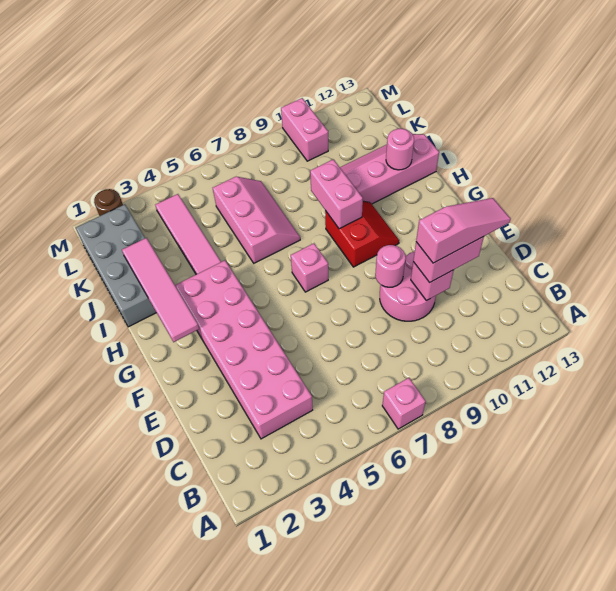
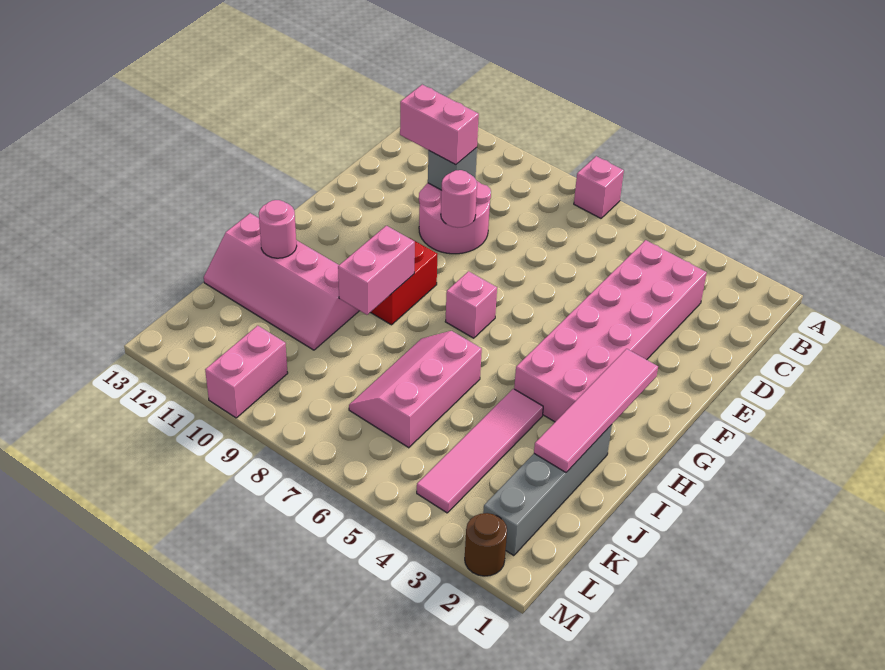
pink brick D10 level 2 -> grey brick D10 level 2
pink slope D10:D12 level 4 top 10 -> none
grey brick I1:L2 level 1 -> grey brick I2:L2 level 1

